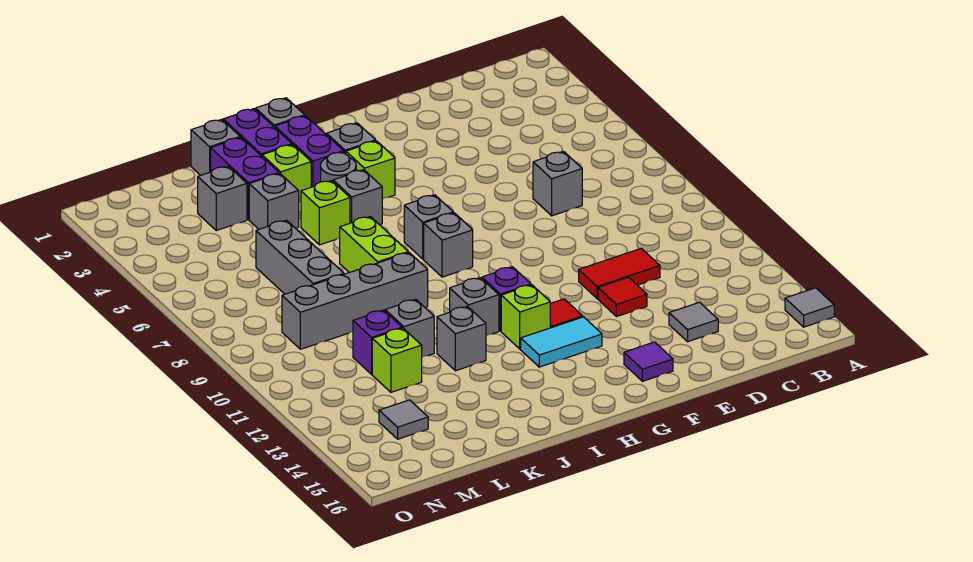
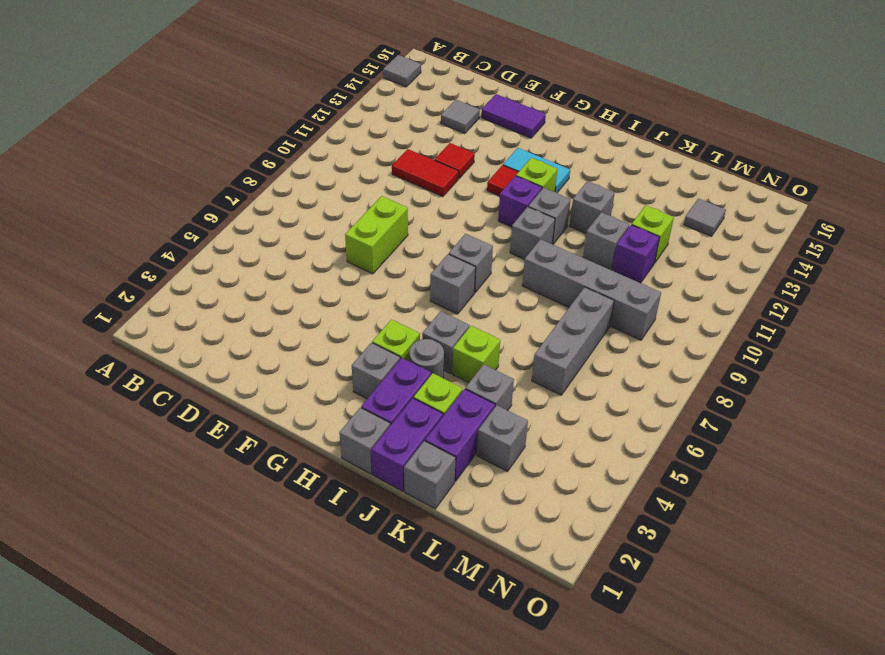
grey brick D7 level 1 -> grey brick I10 level 1
purple tile F15 level 1 -> purple tile E15:F15 level 1
lime brick J7:J8 level 1 -> lime brick E7:E8 level 1

